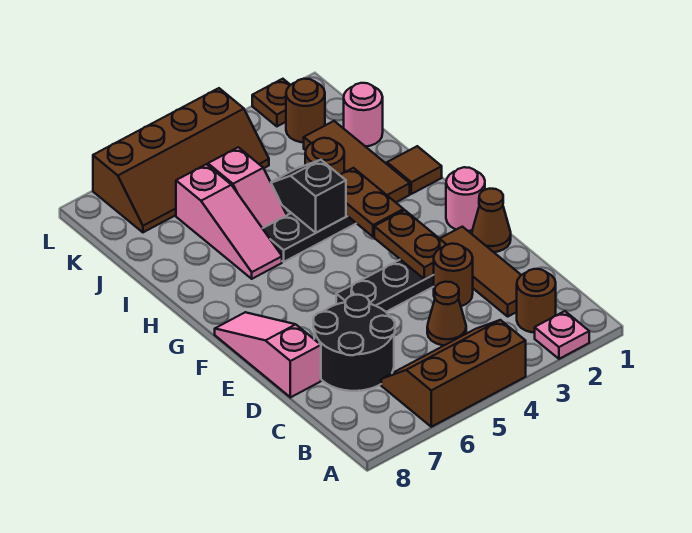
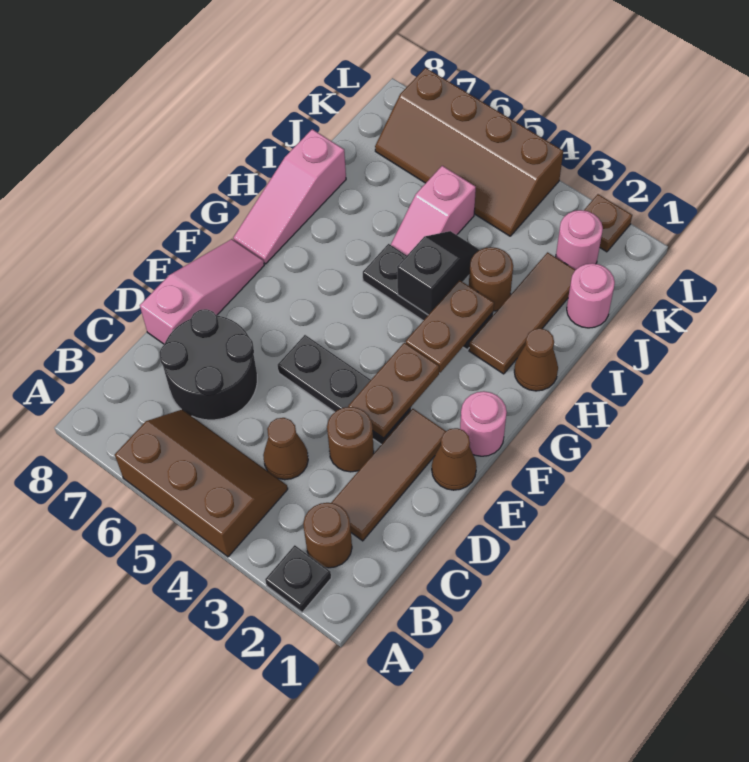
pink plate A2 level 1 -> black plate A2 level 1
brown tile H1 level 1 -> brown cone H1 level 1
pink slope H6:J6 level 1 top J -> pink slope G8:I8 level 1 top I
brown round brick K2 level 1 -> pink round brick K2 level 1

